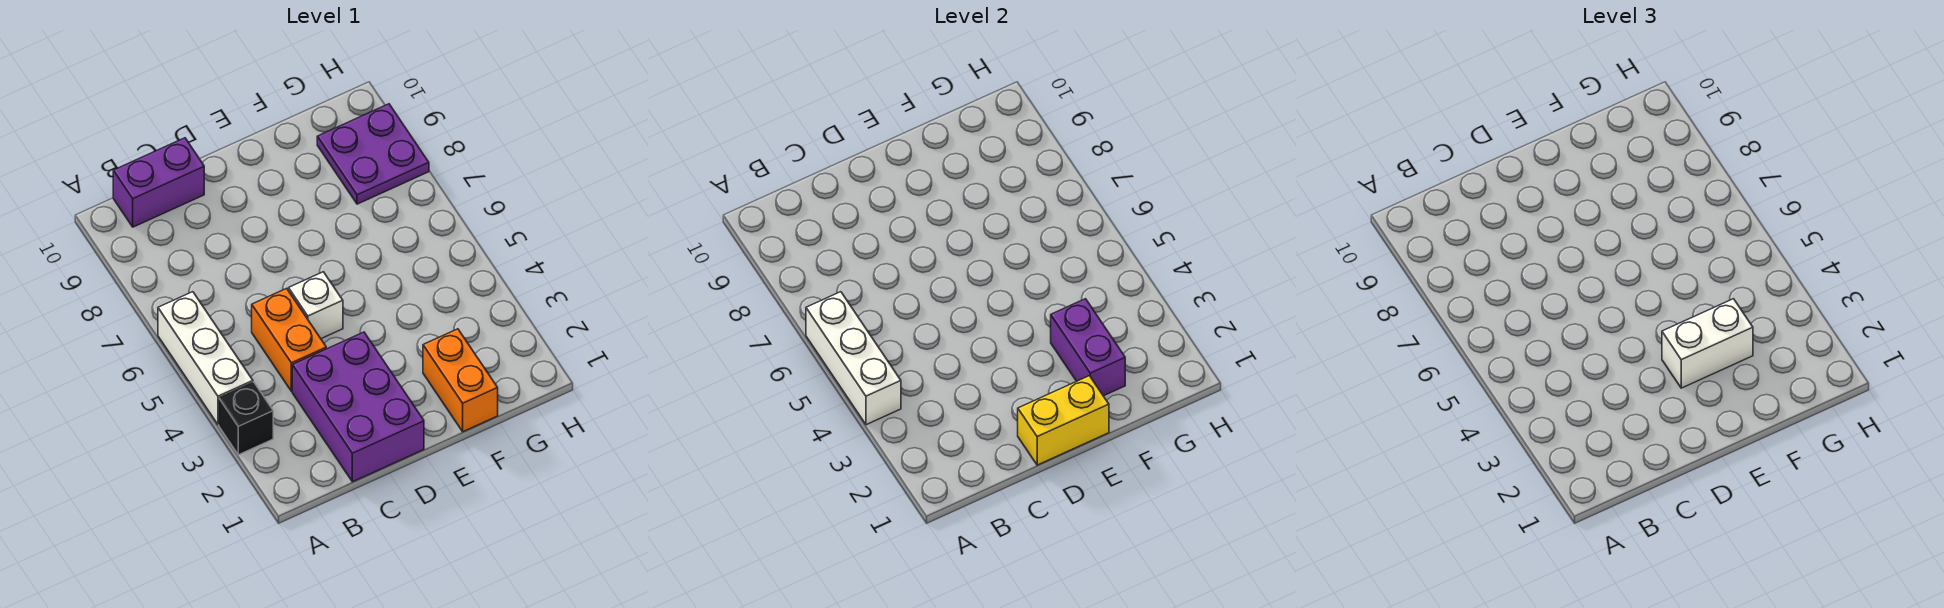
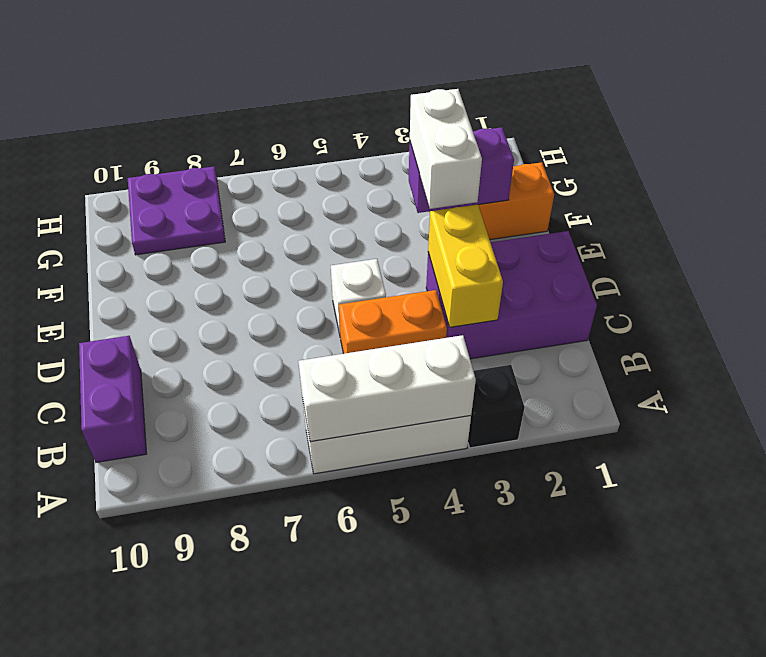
yellow brick D1:E1 level 2 -> yellow brick C3:D3 level 2

